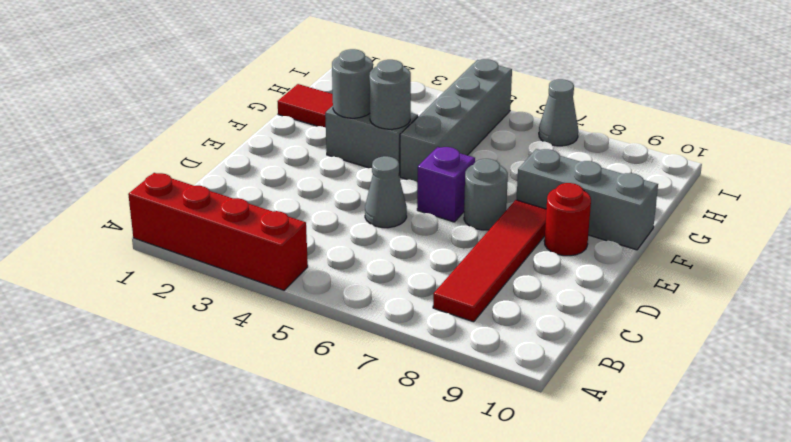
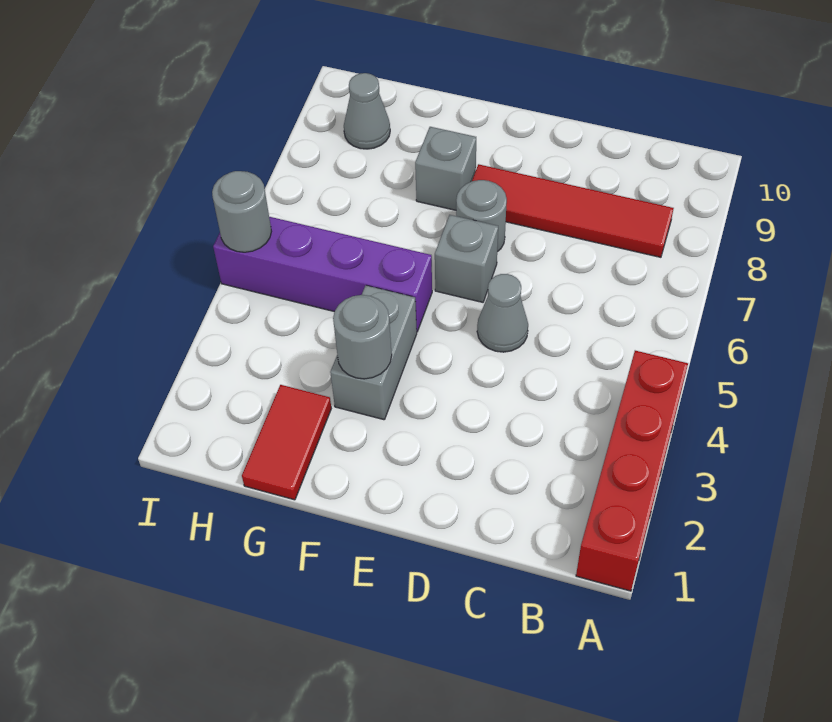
purple brick E6 level 1 -> grey brick E6 level 1
red round brick E9 level 1 -> none
grey round brick F4 level 2 -> grey round brick I5 level 2
grey brick F5:I5 level 1 -> purple brick F5:I5 level 1
grey brick F8:F10 level 1 -> grey brick F8 level 1
grey cone I7 level 1 -> grey cone H9 level 1

